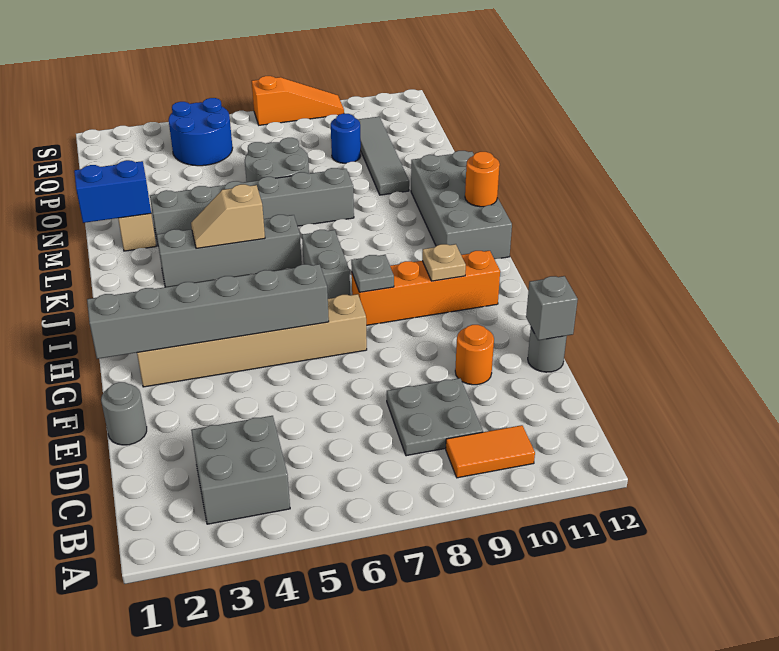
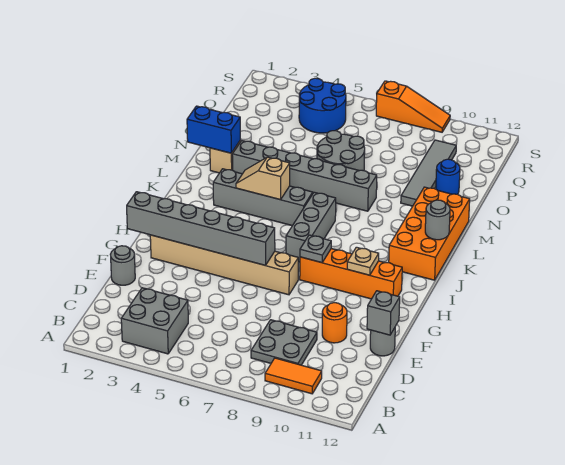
grey brick I7:J7 level 1 -> grey brick I7:K7 level 1
grey brick J11:M12 level 1 -> orange brick J11:M12 level 1
orange round brick K12 level 2 -> grey round brick K12 level 2
blue round brick P9 level 1 -> blue round brick O11 level 1

